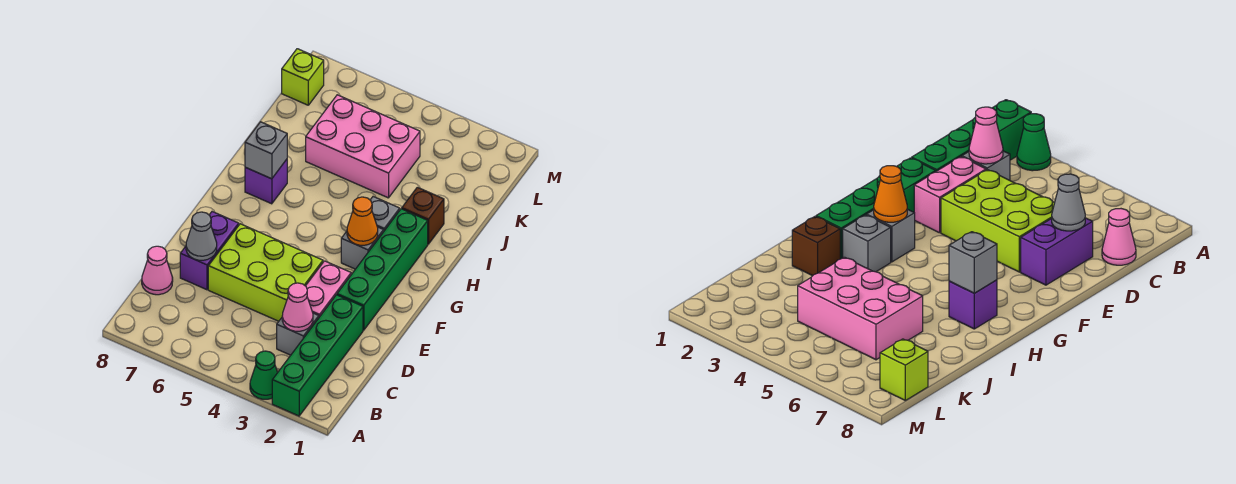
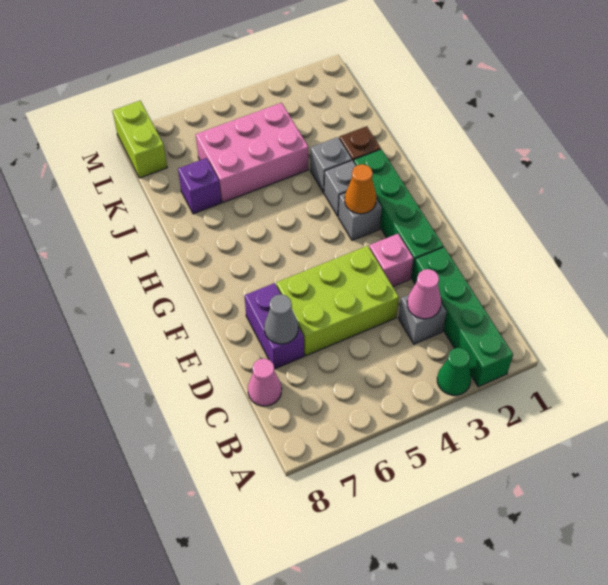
pink brick D3:E3 level 1 -> pink brick E3 level 1
purple brick H7 level 1 -> purple brick J7 level 1
grey brick H7 level 2 -> grey brick I3 level 1
lime brick L8 level 1 -> lime brick L8:M8 level 1

